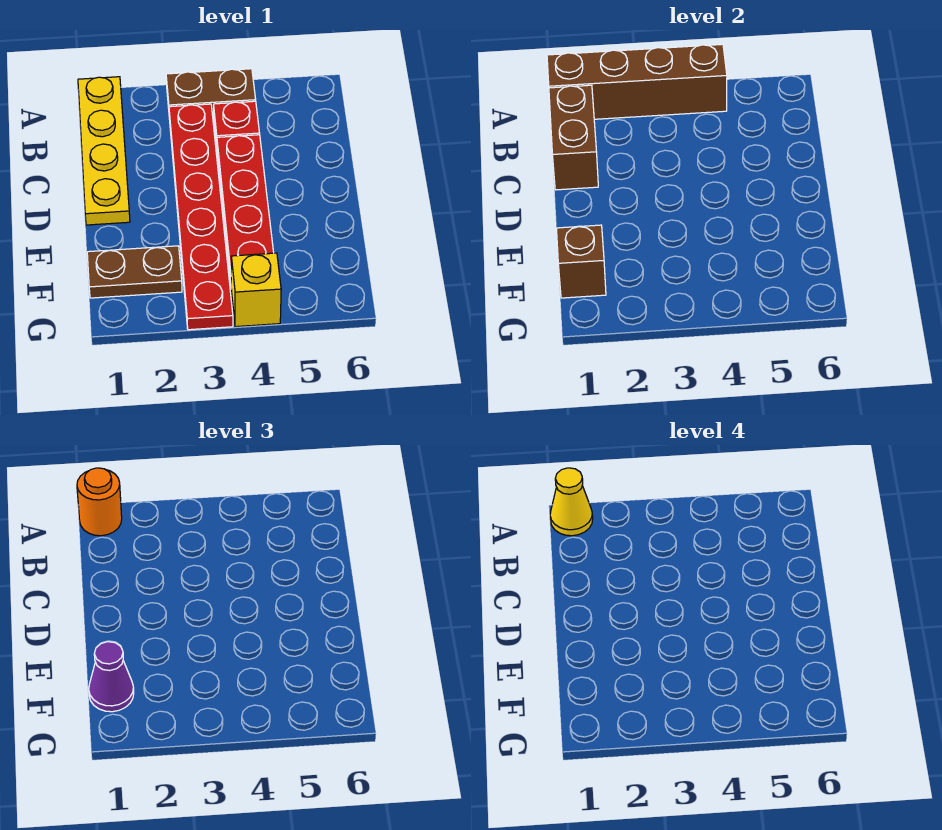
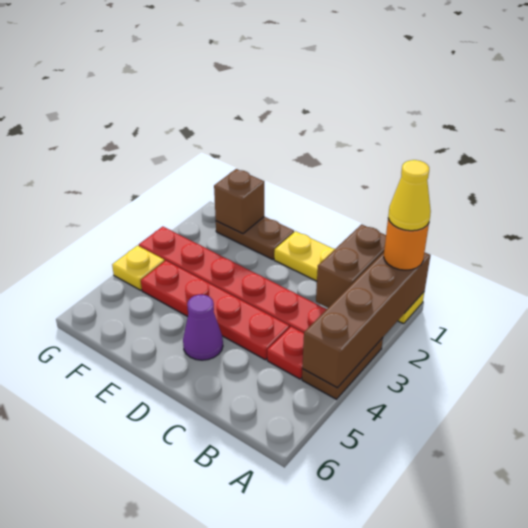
brown brick B1:C1 level 2 -> brown brick B1:B2 level 2
brown plate F1:F2 level 1 -> brown plate E1:F1 level 1
purple cone F1 level 3 -> purple cone D5 level 1
yellow brick G4 level 1 -> yellow plate G4 level 1

